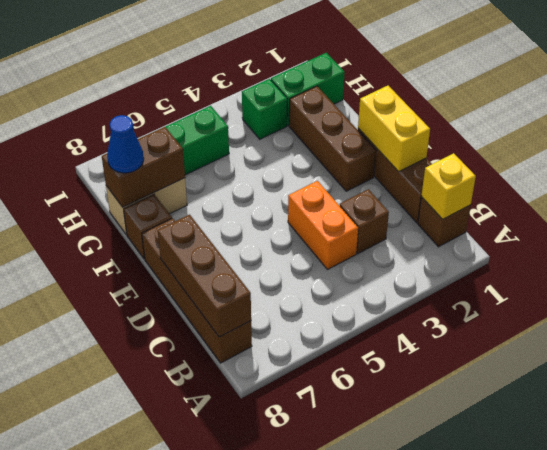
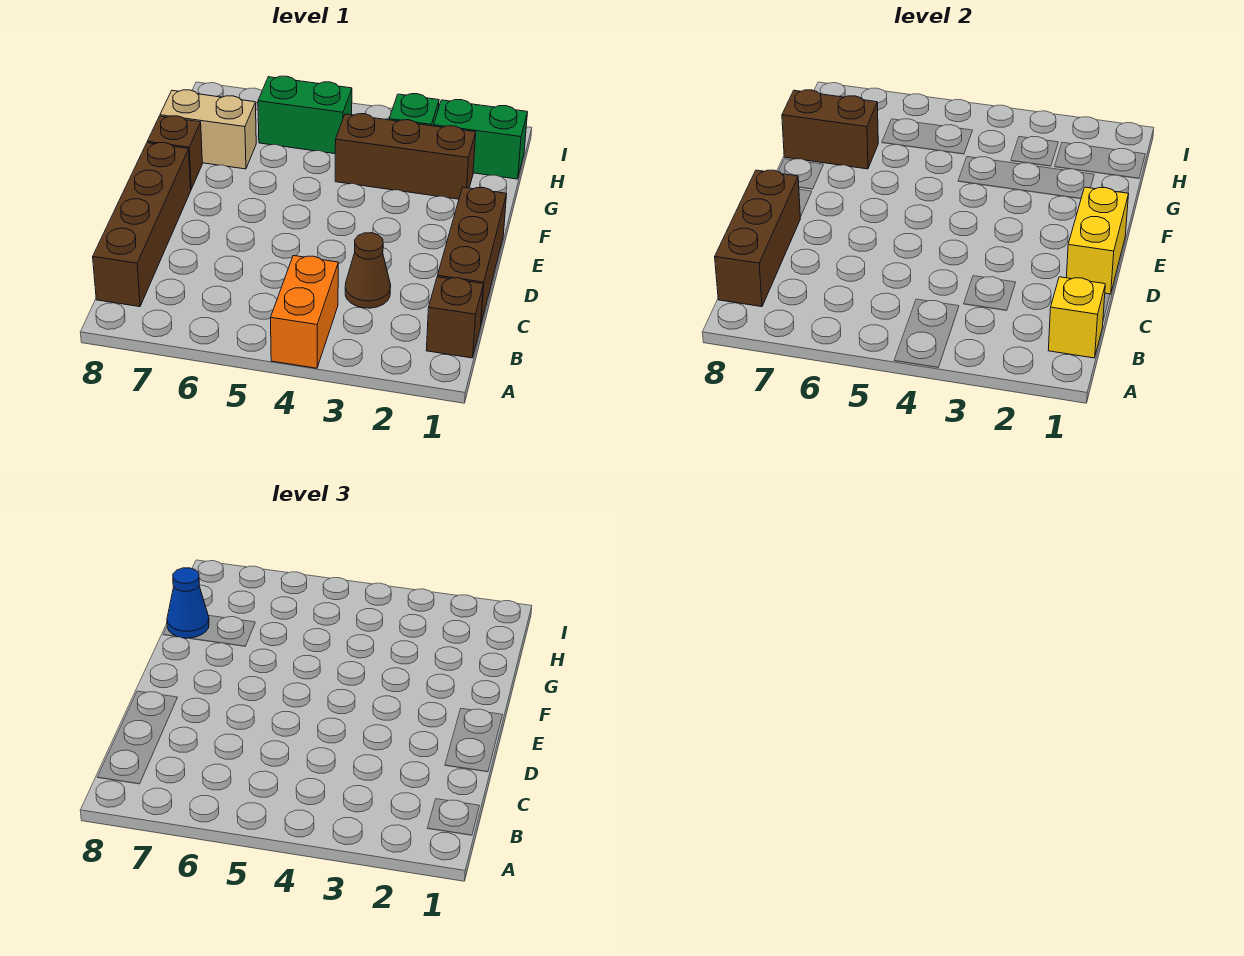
brown brick C3 level 1 -> brown cone C3 level 1
orange brick C4:D4 level 1 -> orange brick A4:B4 level 1
brown brick E2:G2 level 1 -> brown brick G2:G4 level 1

